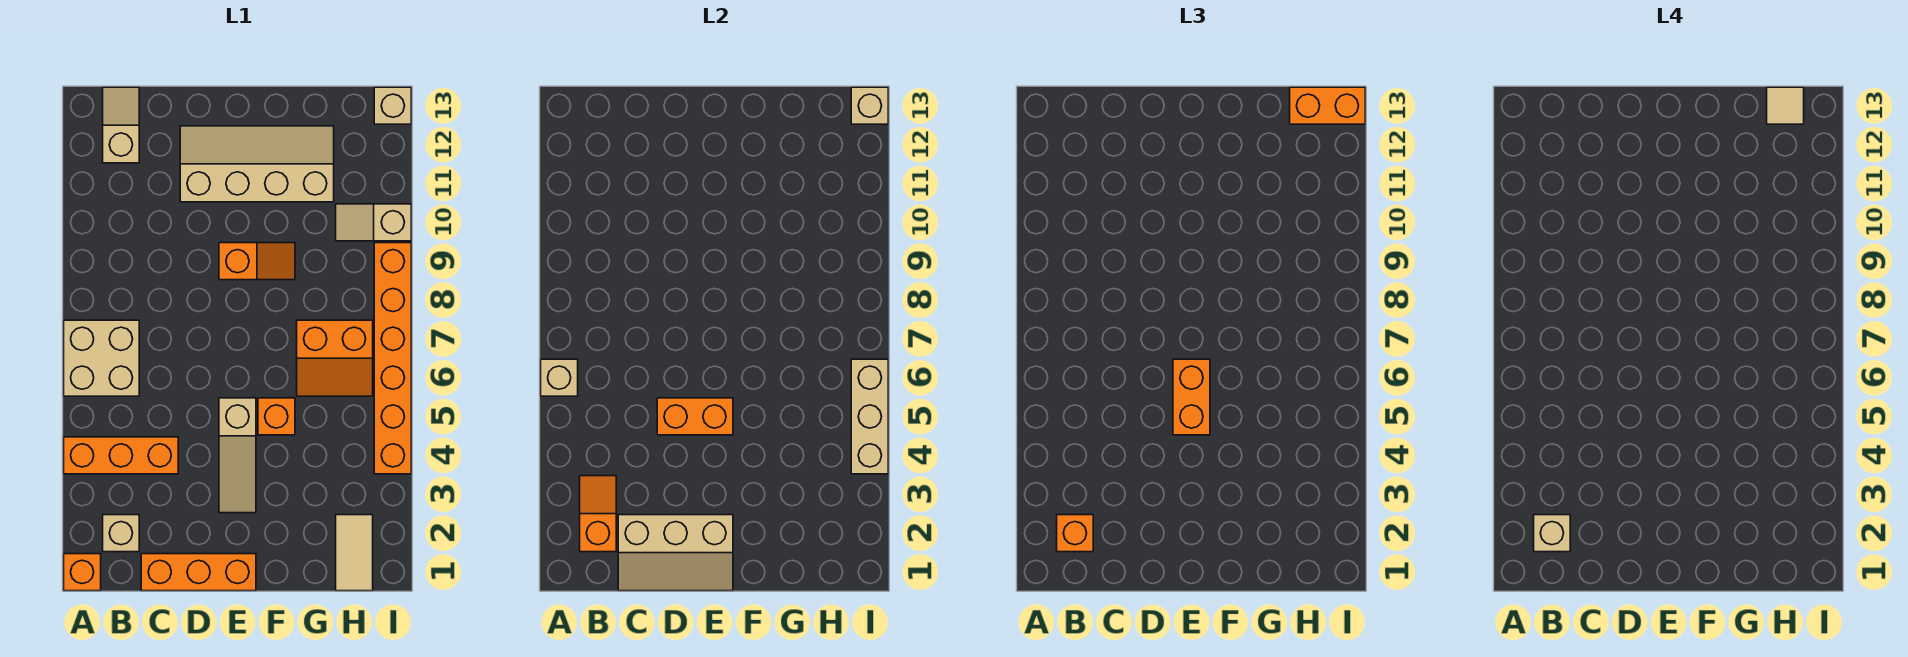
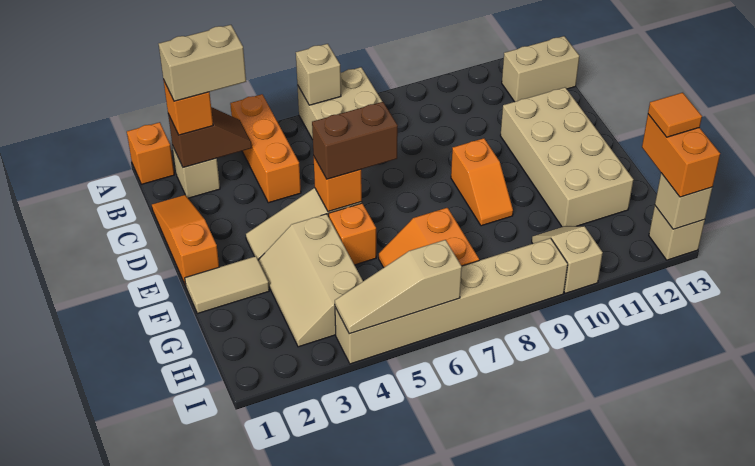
orange slope B2:B3 level 2 top 2 -> brown slope B2:B3 level 2 top 2
tan brick B2 level 4 -> tan brick B2:B3 level 4
tan slope B12:B13 level 1 top 12 -> tan brick B12:B13 level 1
orange brick C1:E1 level 1 -> orange slope C1:E1 level 1 top E
tan slope C1:E2 level 2 top 2 -> tan slope F3:H4 level 1 top 4
orange brick D5:E5 level 2 -> orange brick E5 level 2
tan slope D11:G12 level 1 top 11 -> tan brick D11:G12 level 1
orange brick E5:E6 level 3 -> brown brick E5:E6 level 3
tan tile H1:H2 level 1 -> tan tile F1:F2 level 1
tan tile H13 level 4 -> orange tile H13 level 4
orange brick I4:I9 level 1 -> tan brick I4:I9 level 1
tan brick I4:I6 level 2 -> tan slope I4:I6 level 2 top 6

